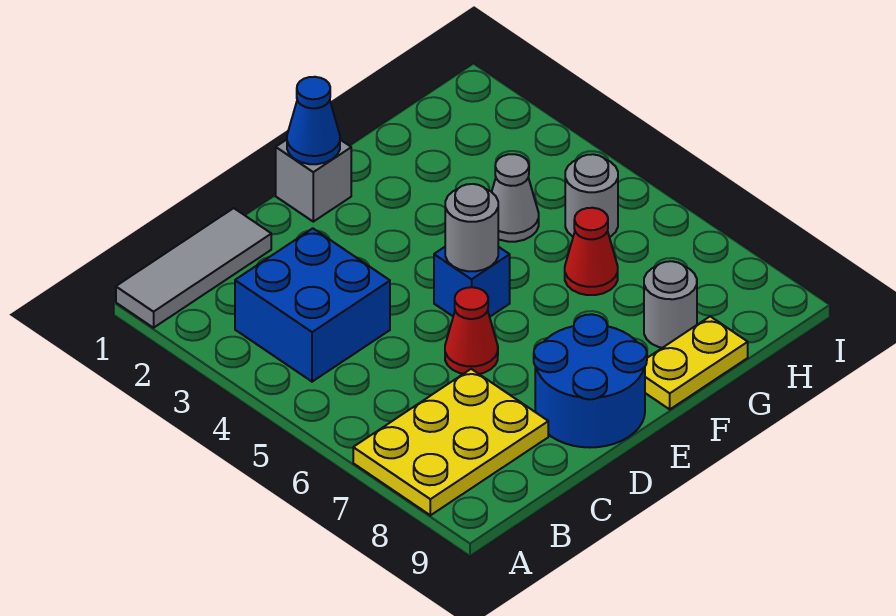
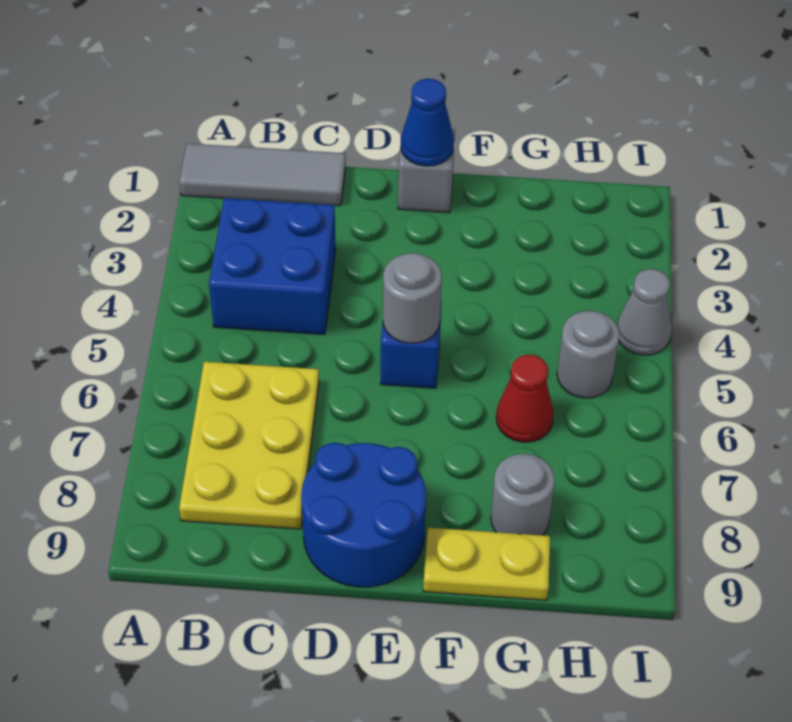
yellow plate A7:C8 level 1 -> yellow plate B6:C8 level 1
red cone D6 level 1 -> none
grey cone G4 level 1 -> grey cone I4 level 1

